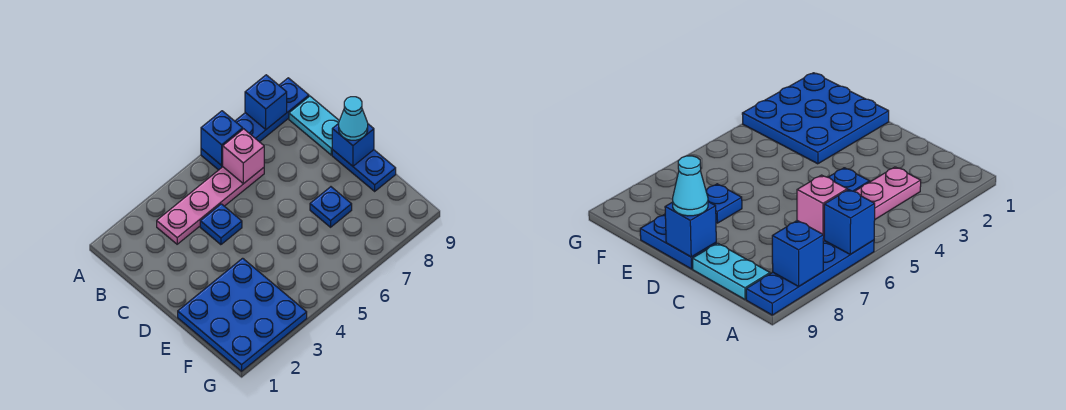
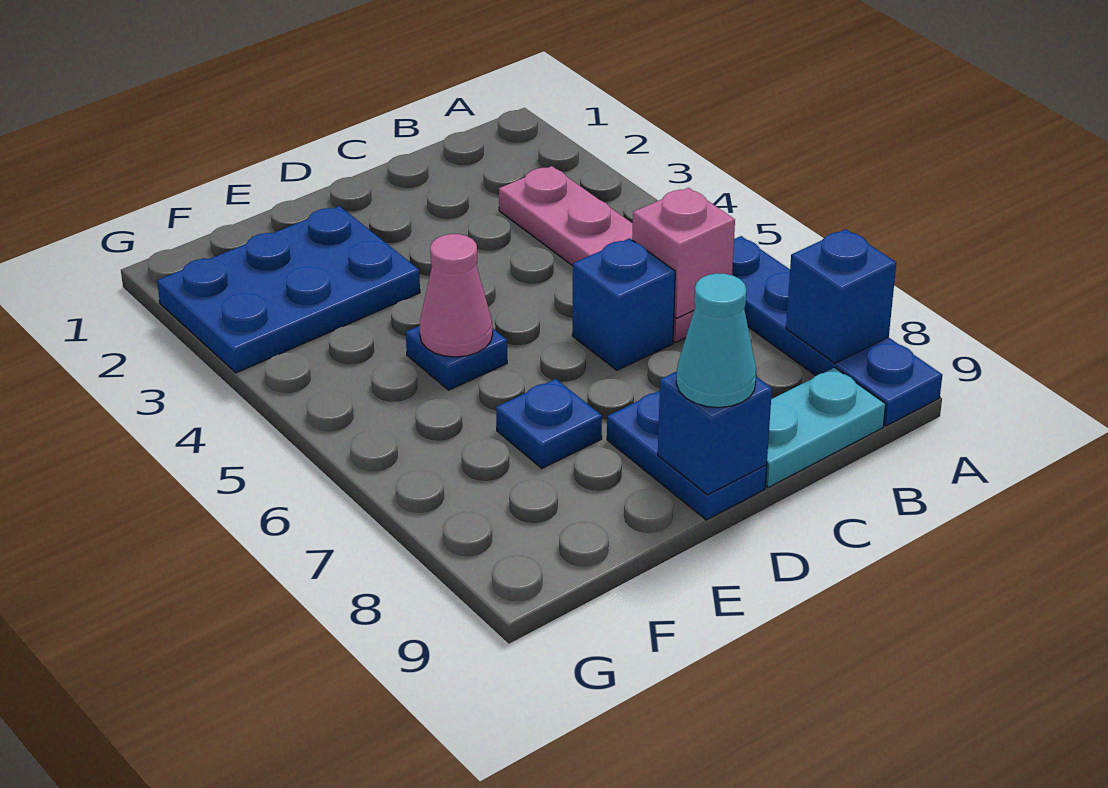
blue brick A6 level 2 -> blue brick C6 level 1
blue plate C4 level 1 -> blue plate E5 level 1
blue plate D9:E9 level 1 -> blue plate D8:D9 level 1
blue plate E1:G3 level 1 -> blue plate E2:G3 level 1
none -> pink cone E5 level 2

